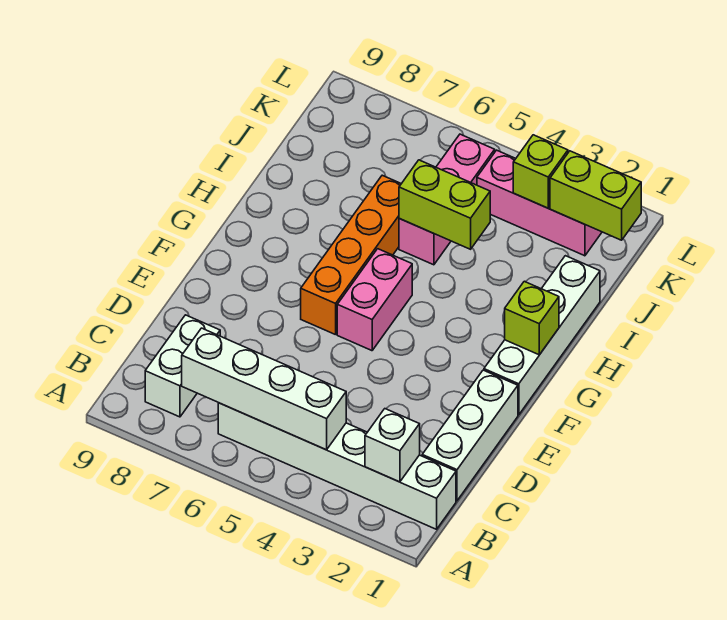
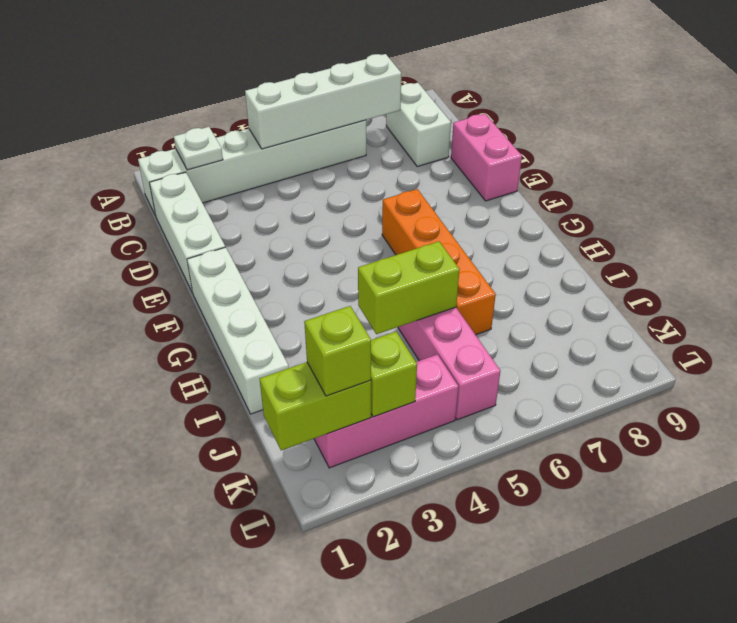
white brick B2 level 2 -> white plate B2 level 2
pink brick F5:G5 level 1 -> pink brick D9:E9 level 1
lime brick G1 level 2 -> lime brick K2 level 3

